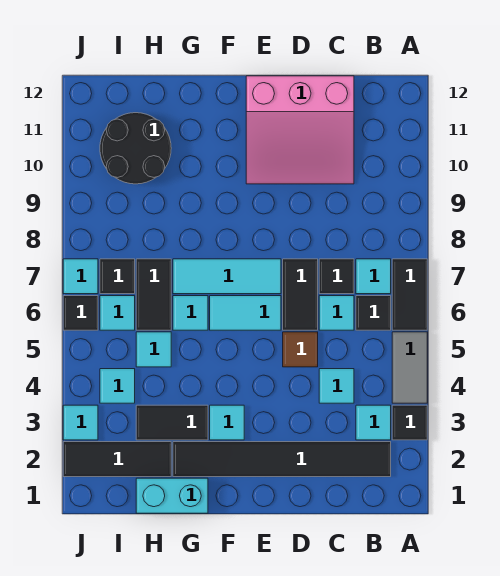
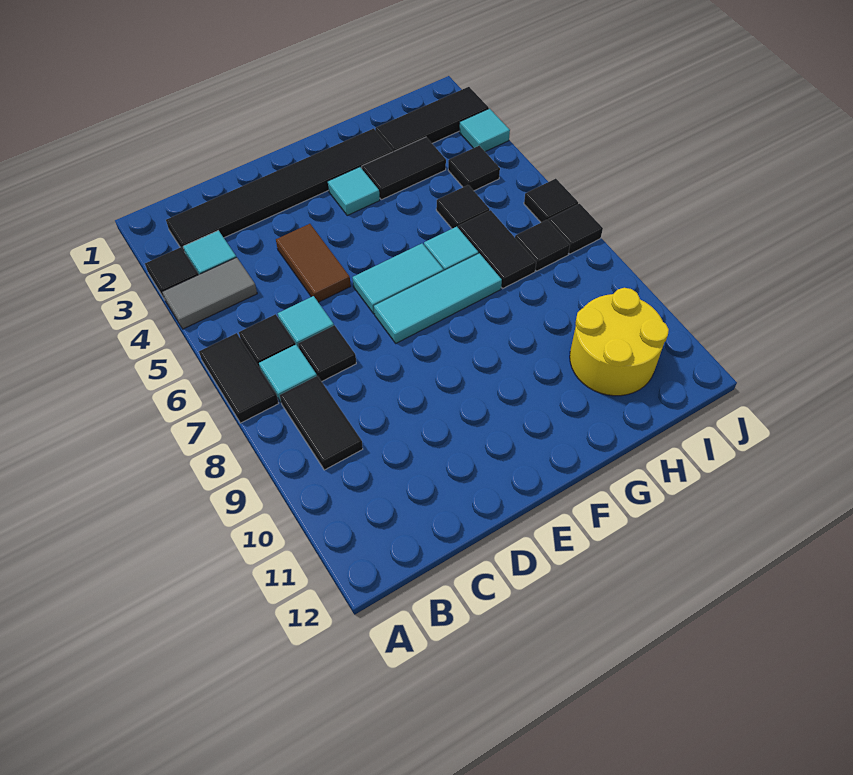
grey tile A4:A5 level 1 -> grey tile A4:B4 level 1
cyan tile C4 level 1 -> none
pink slope C10:E12 level 1 top 12 -> none
brown tile D5 level 1 -> brown tile D4:D5 level 1
black tile D6:D7 level 1 -> black tile B8:B9 level 1
cyan brick G1:H1 level 1 -> none
cyan tile H5 level 1 -> black tile H5 level 1
black round brick H10:I11 level 1 -> yellow round brick H10:I11 level 1
cyan tile I4 level 1 -> black tile I4 level 1
cyan tile I6 level 1 -> none
cyan tile J7 level 1 -> black tile J7 level 1

